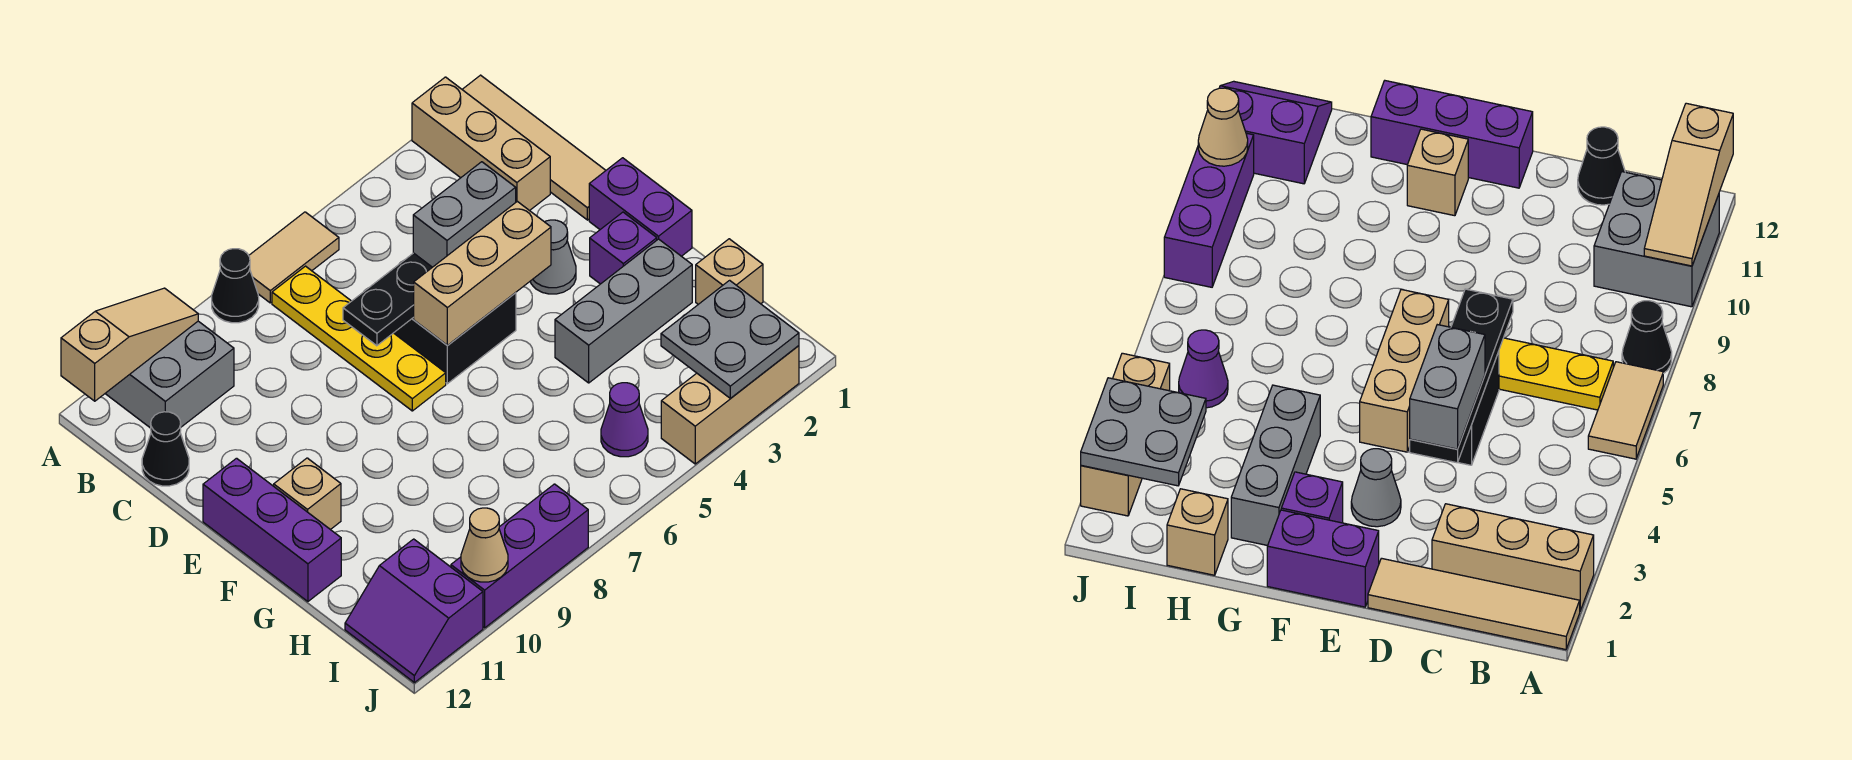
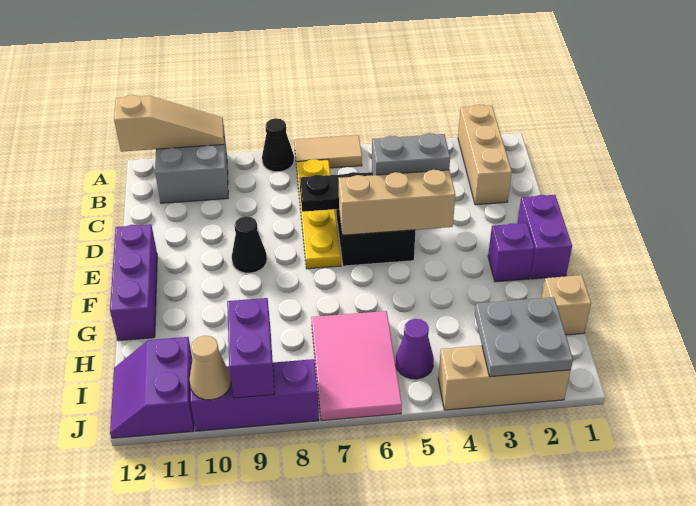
tan tile A1:D1 level 1 -> none
black cone C12 level 1 -> black cone E9 level 1
grey cone E3 level 1 -> none
tan brick F11 level 1 -> none
grey brick G2:G4 level 1 -> none
none -> pink tile H6:J7 level 1
none -> purple brick I9:J9 level 2

